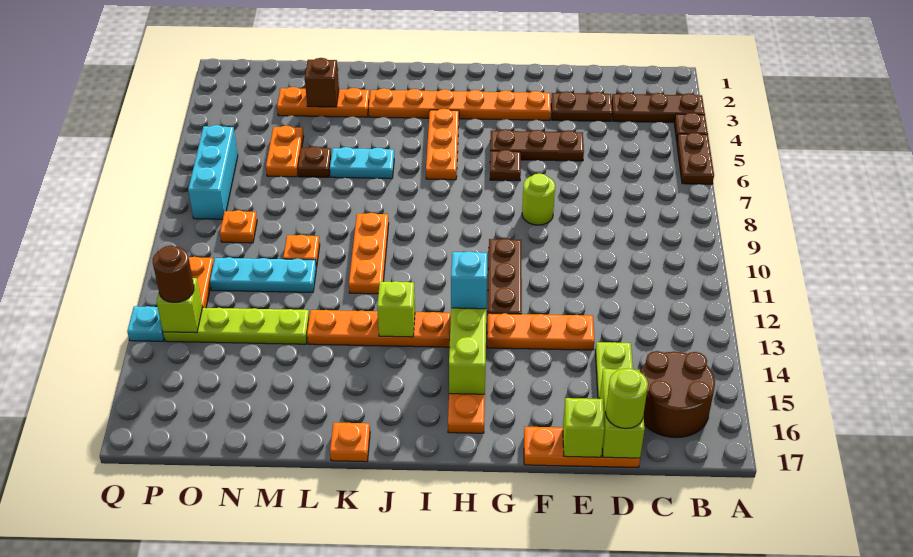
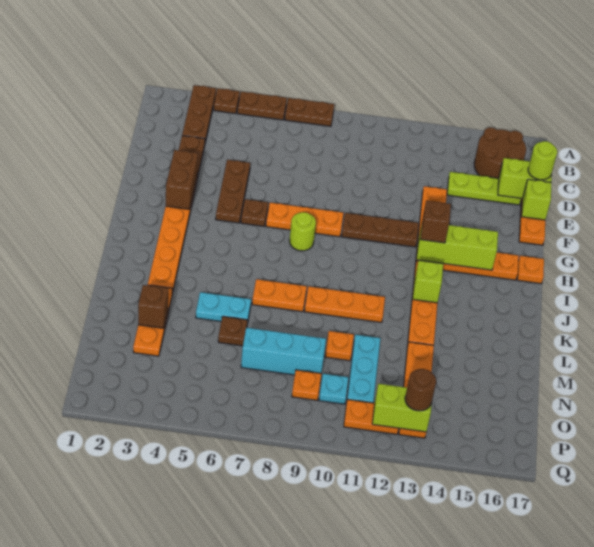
none -> brown plate A7:A8 level 1
none -> brown brick F3:G3 level 2
lime round brick F8 level 1 -> lime round brick H8 level 1
cyan brick H13 level 3 -> brown brick H13 level 3
orange plate I4:I6 level 1 -> orange plate G7:G9 level 1
cyan plate K6:L6 level 1 -> cyan plate L5:L6 level 1
orange plate K17 level 1 -> orange plate H17 level 1
lime plate M13:P13 level 1 -> orange plate M13:P13 level 1
orange plate N5:N6 level 1 -> orange plate K7:K8 level 1
cyan brick P6:P8 level 1 -> cyan brick N7:N9 level 1
lime brick P13 level 2 -> lime brick P12:P13 level 2
cyan plate Q13 level 1 -> cyan plate O10 level 1

